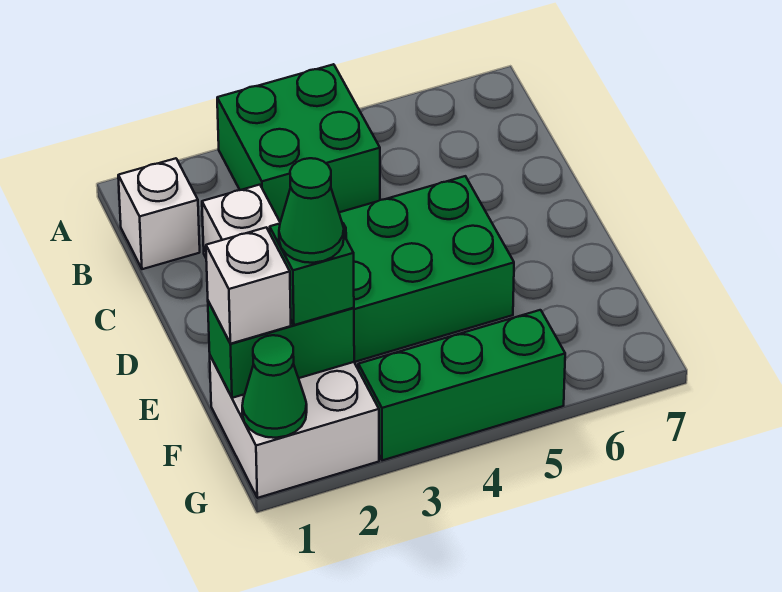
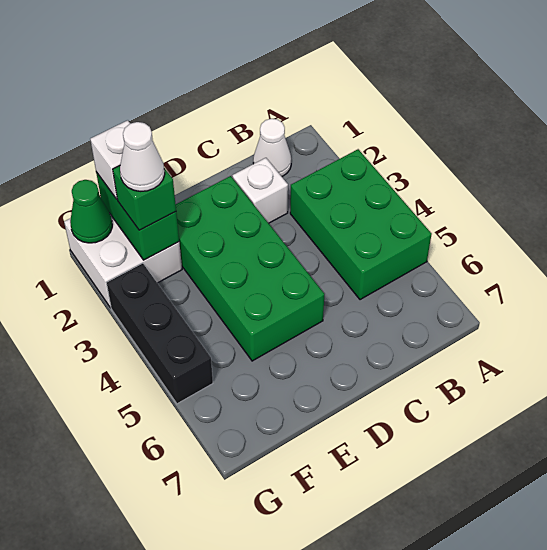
green brick A3:B4 level 1 -> green brick A3:B5 level 1
white brick B1 level 1 -> white cone B1 level 1
green cone F2 level 4 -> white cone F2 level 4
green brick G3:G5 level 1 -> black brick G3:G5 level 1

